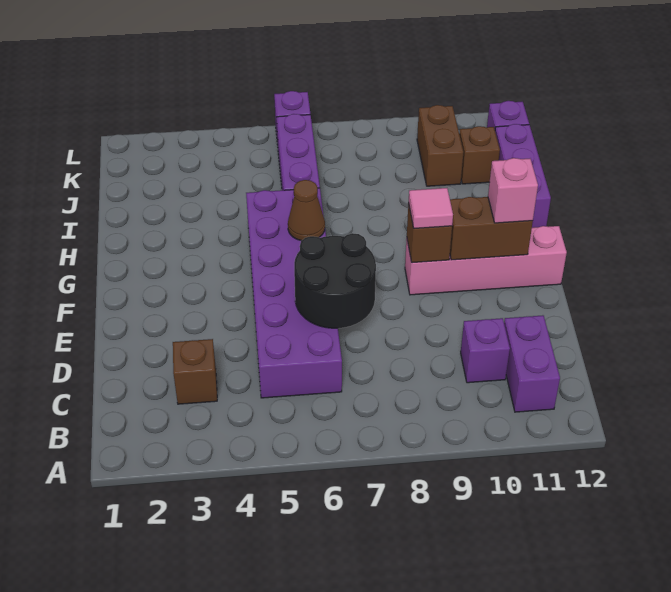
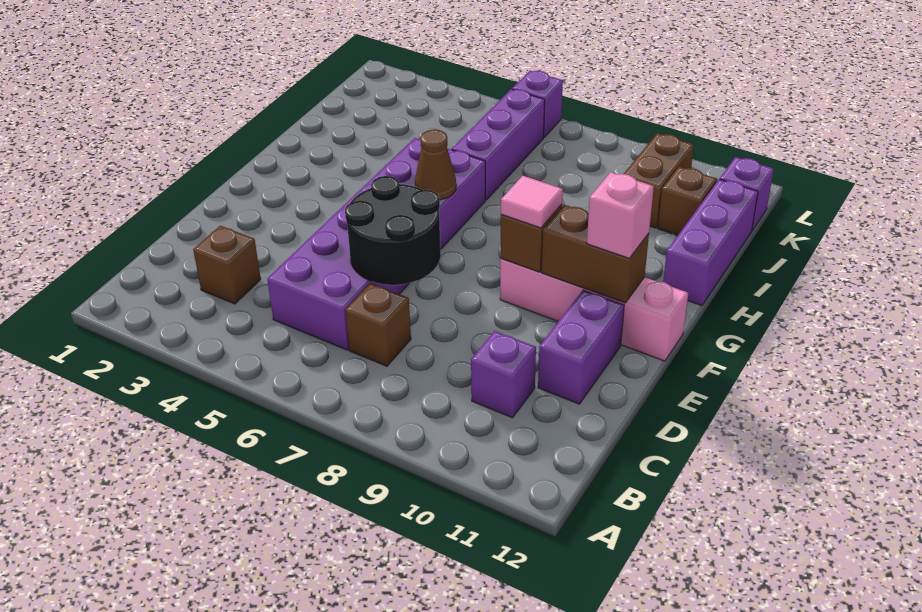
purple brick B11:C11 level 1 -> purple brick D11:E11 level 1
none -> brown brick C7 level 1

